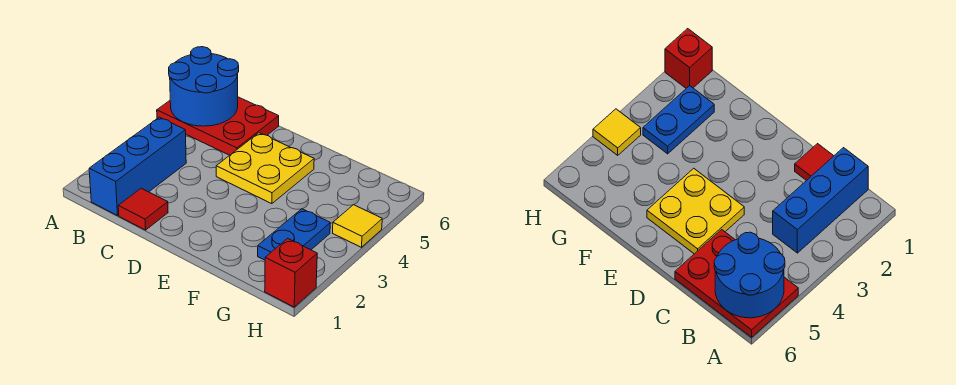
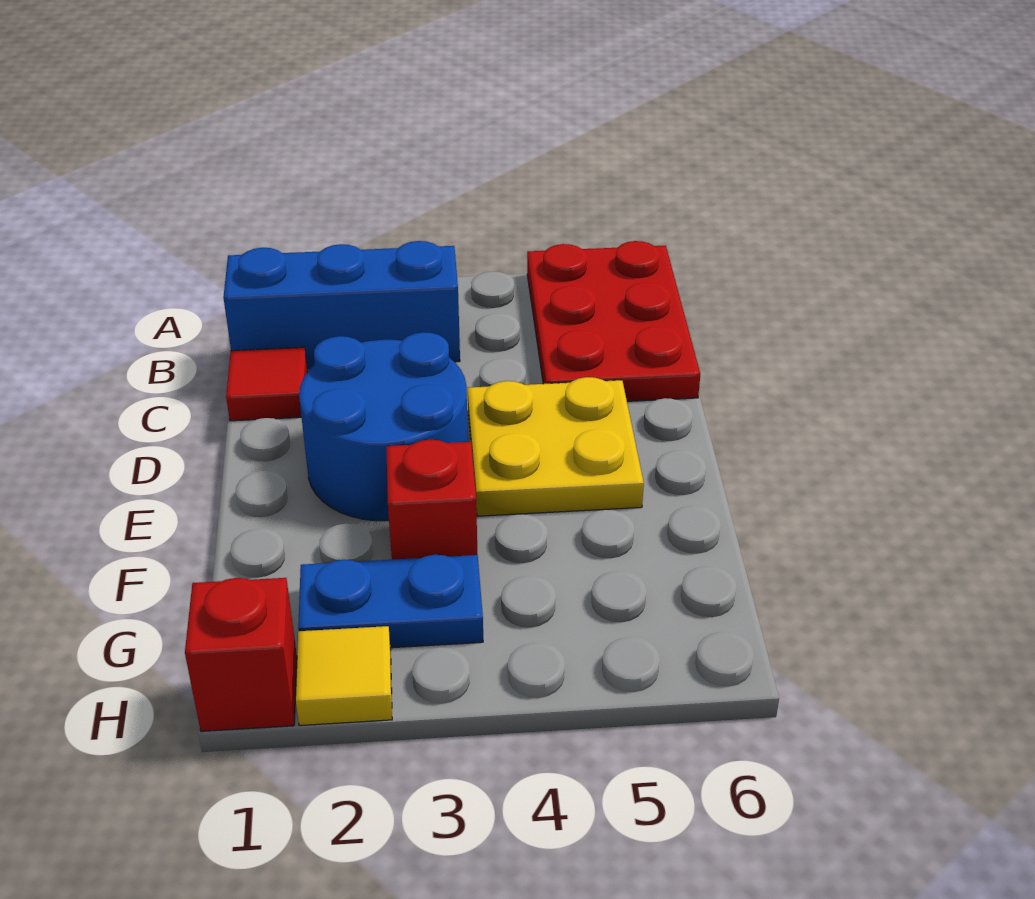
blue round brick A5:B6 level 2 -> blue round brick D2:E3 level 1
none -> red brick F3 level 1
yellow tile H4 level 1 -> yellow tile H2 level 1

